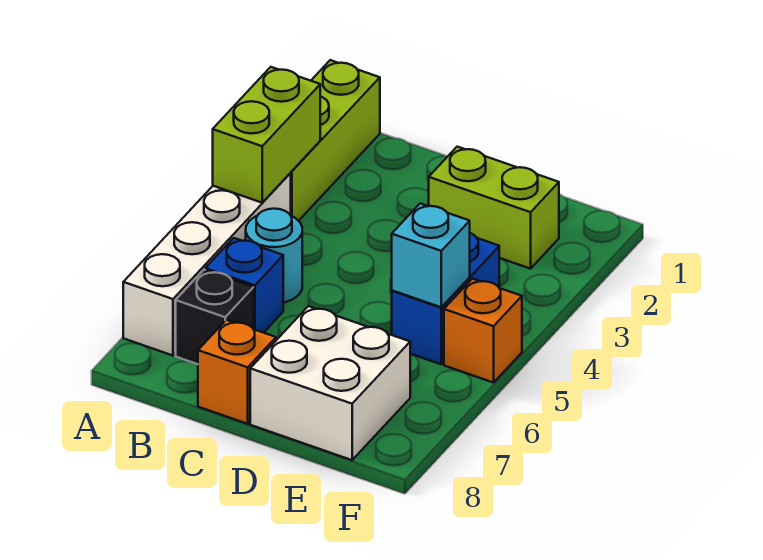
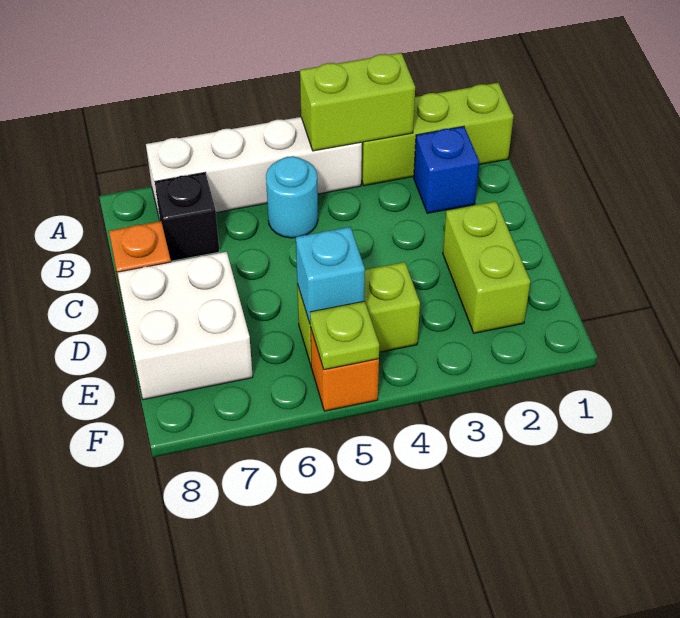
blue brick B6 level 1 -> blue brick B2 level 1
blue brick E4:E5 level 1 -> lime brick E4:E5 level 1
none -> lime plate F5 level 2

